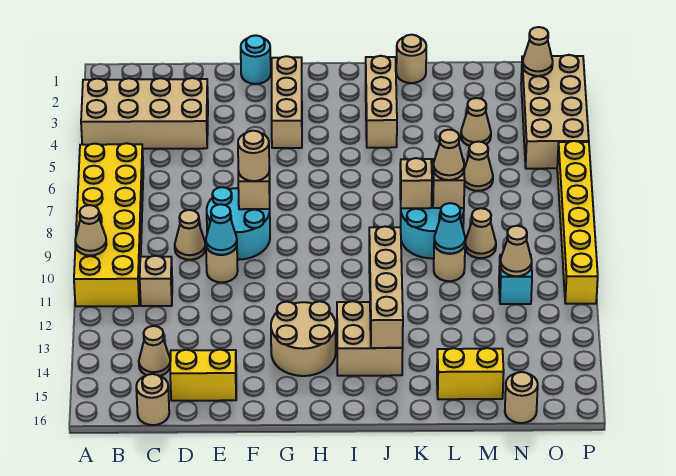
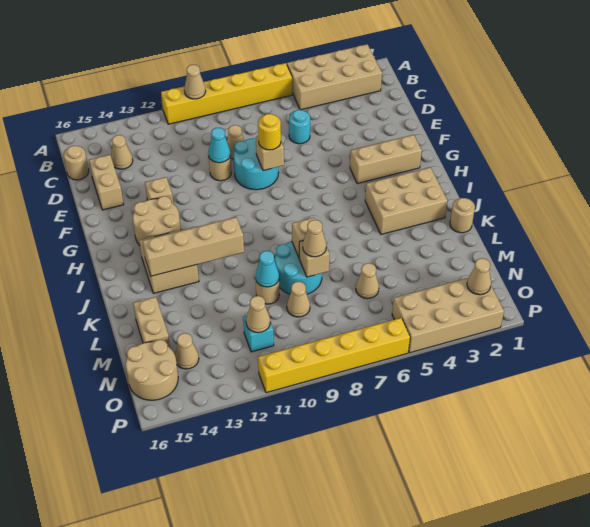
tan brick A3:D4 level 1 -> tan brick A2:B5 level 1
yellow brick A6:B11 level 1 -> yellow brick A6:A11 level 1
tan brick C11 level 1 -> tan brick F13 level 1
yellow brick D15:E15 level 1 -> tan brick D15:E15 level 1
cyan round brick F1 level 1 -> cyan round brick D6 level 1
tan round brick F8 level 3 -> yellow round brick F8 level 3
tan brick J2:J4 level 1 -> tan brick I2:J4 level 1
yellow brick L15:M15 level 1 -> tan brick L15:M15 level 1
tan cone M4 level 1 -> tan cone N14 level 1
tan round brick N16 level 1 -> tan round brick N15:O16 level 1

